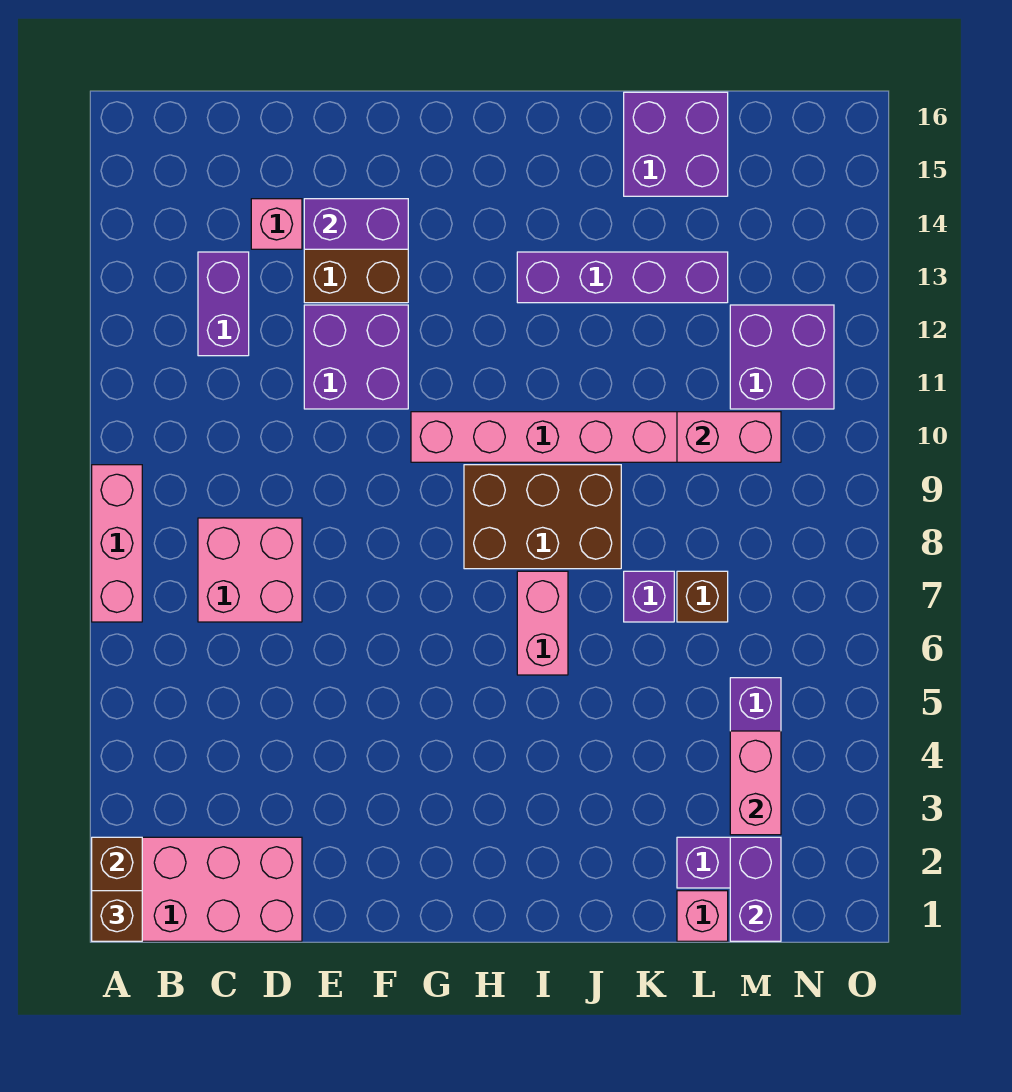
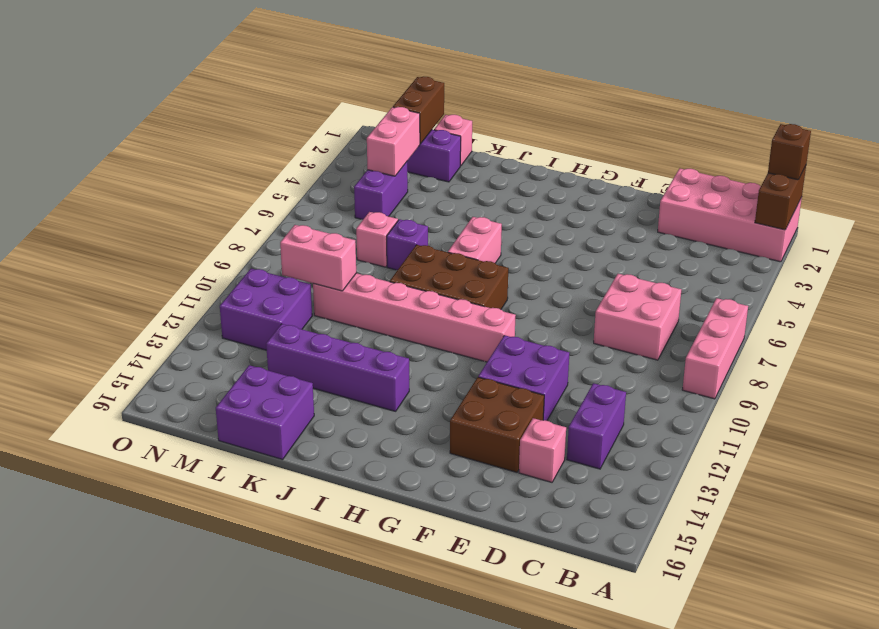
purple brick E14:F14 level 2 -> none
brown brick L7 level 1 -> pink brick L7 level 1
purple brick M1:M2 level 2 -> brown brick M1:M2 level 2

